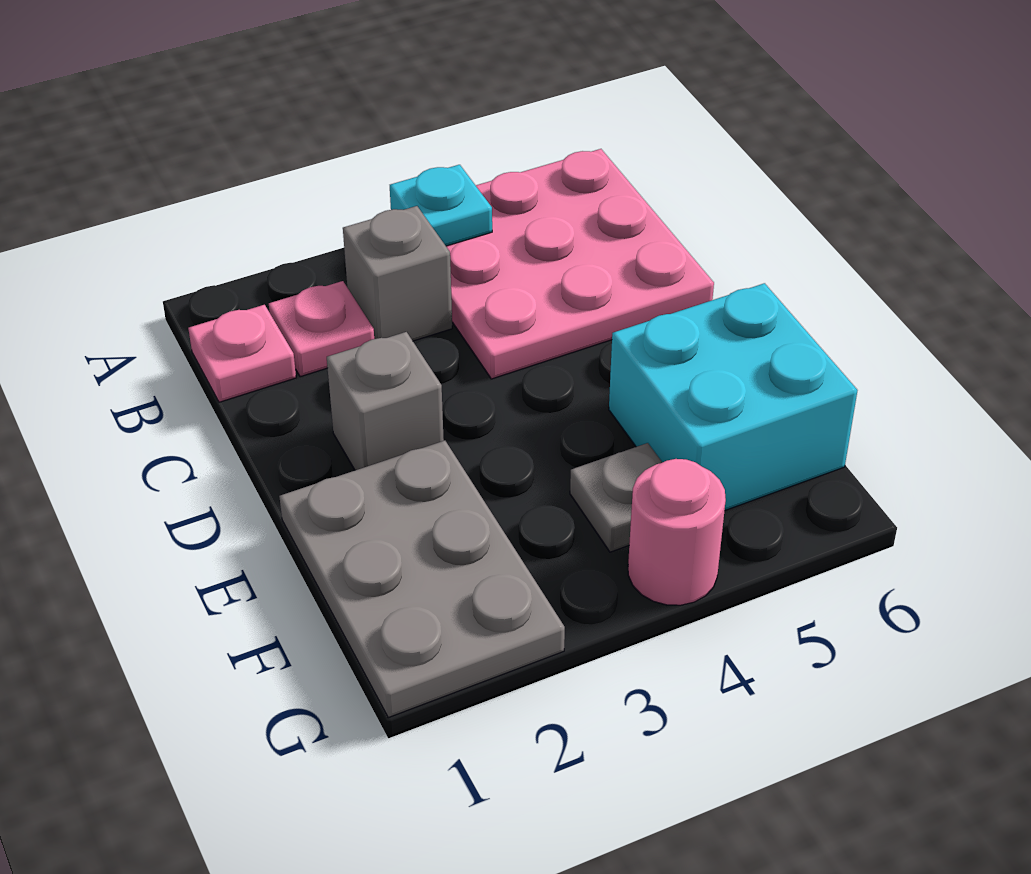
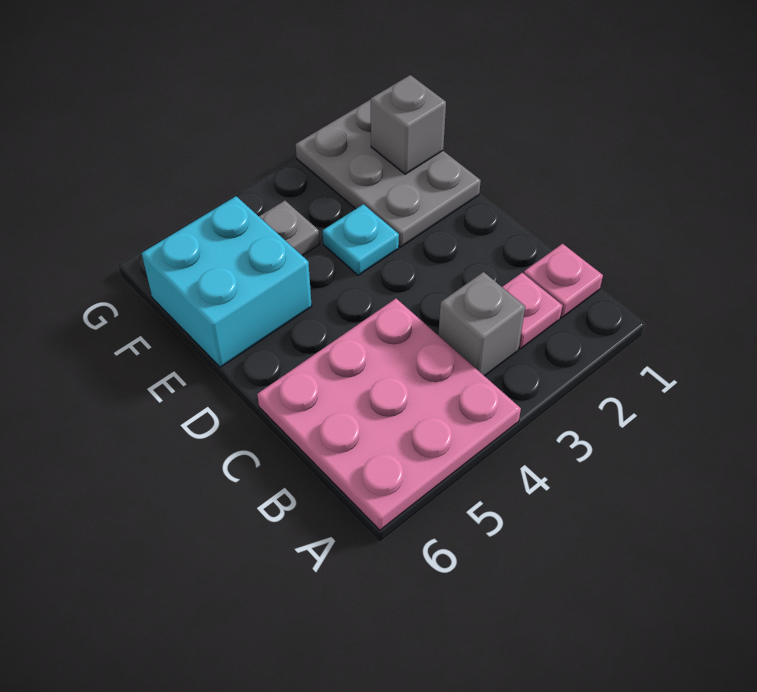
cyan plate A4 level 2 -> cyan plate E3 level 1
grey brick D2 level 1 -> grey brick F1 level 2
pink round brick G4 level 1 -> none

